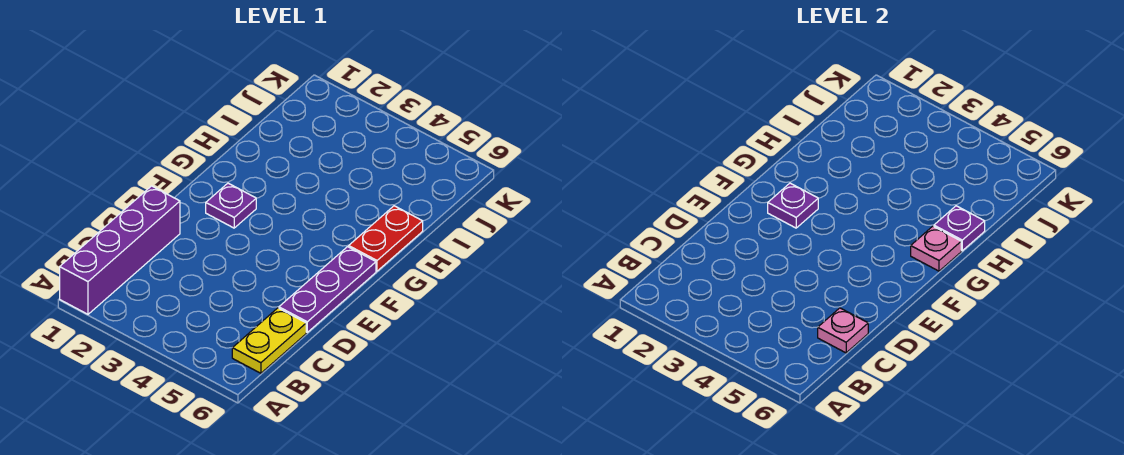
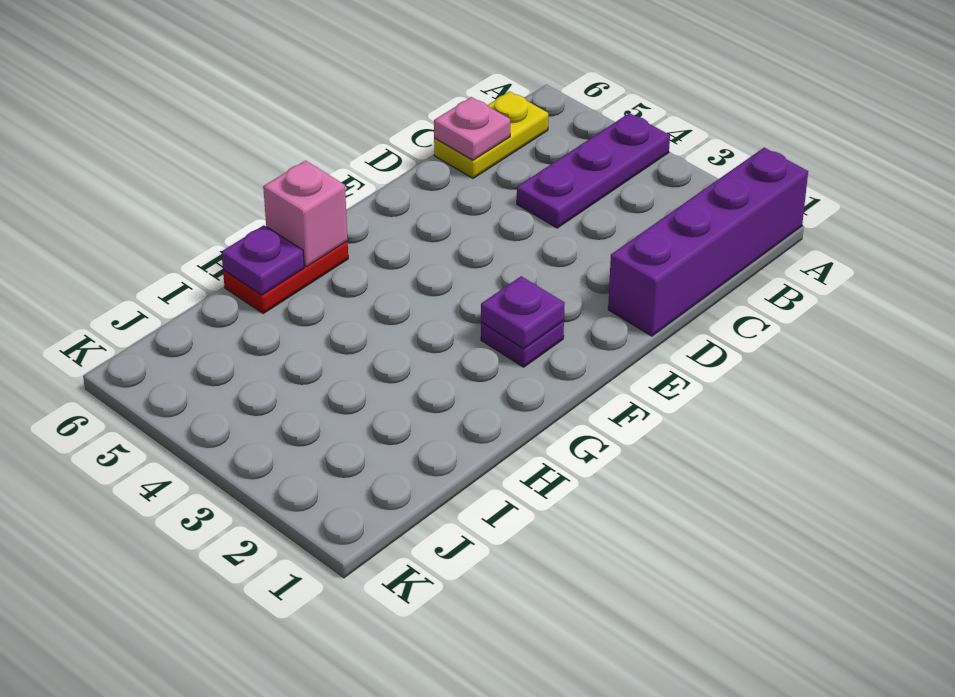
purple plate D6:F6 level 1 -> purple plate A4:C4 level 1
pink plate G6 level 2 -> pink brick G6 level 2

